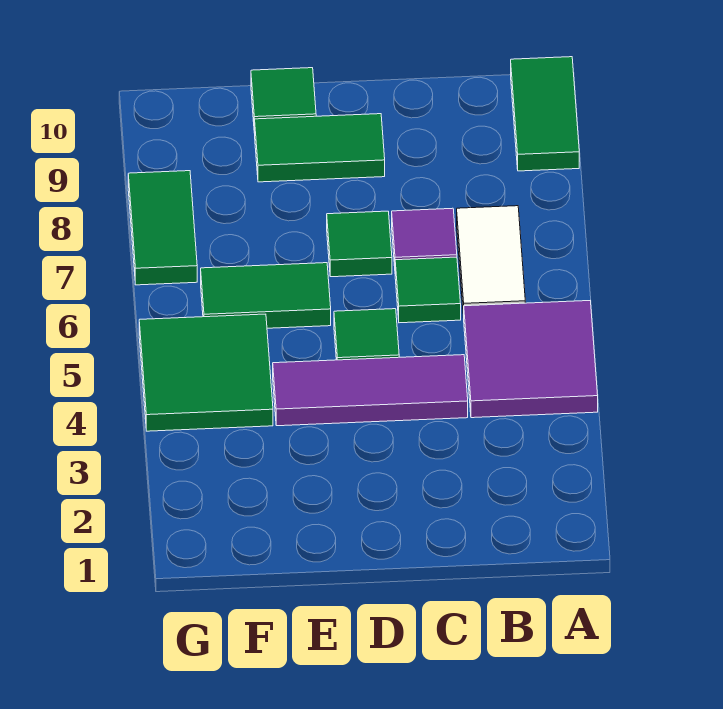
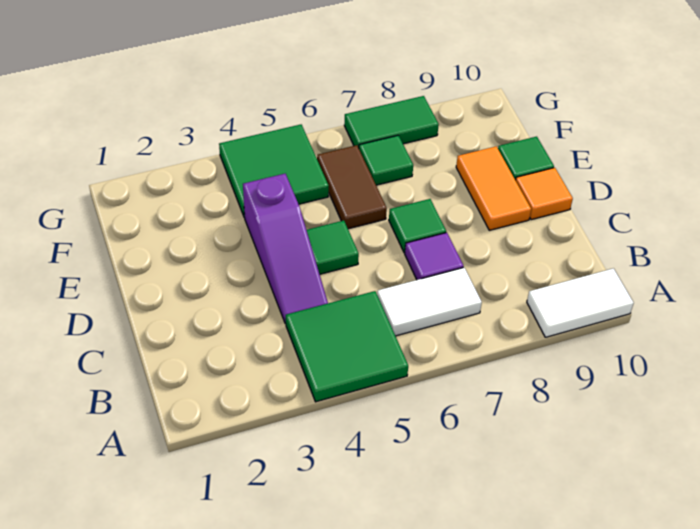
purple tile A4:B5 level 1 -> green tile A4:B5 level 1
green tile A9:A10 level 1 -> white tile A9:A10 level 1
purple tile C4:E4 level 1 -> purple slope C4:E4 level 1 top E
green tile C6 level 1 -> green tile F7 level 1
green tile D9:E9 level 1 -> orange tile D9:E9 level 1
none -> orange tile D10 level 1
green tile E6:F6 level 1 -> brown tile E6:F6 level 1

